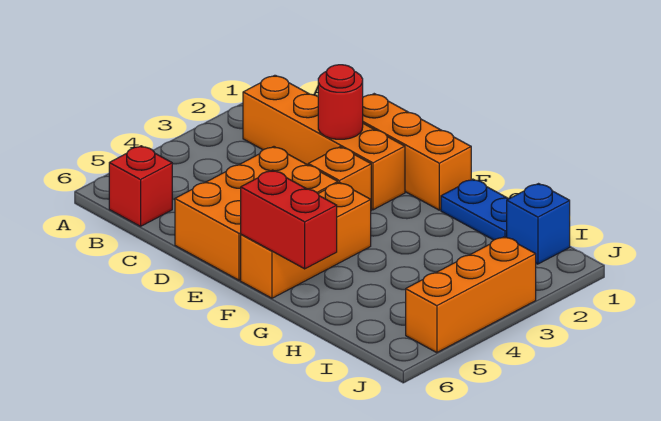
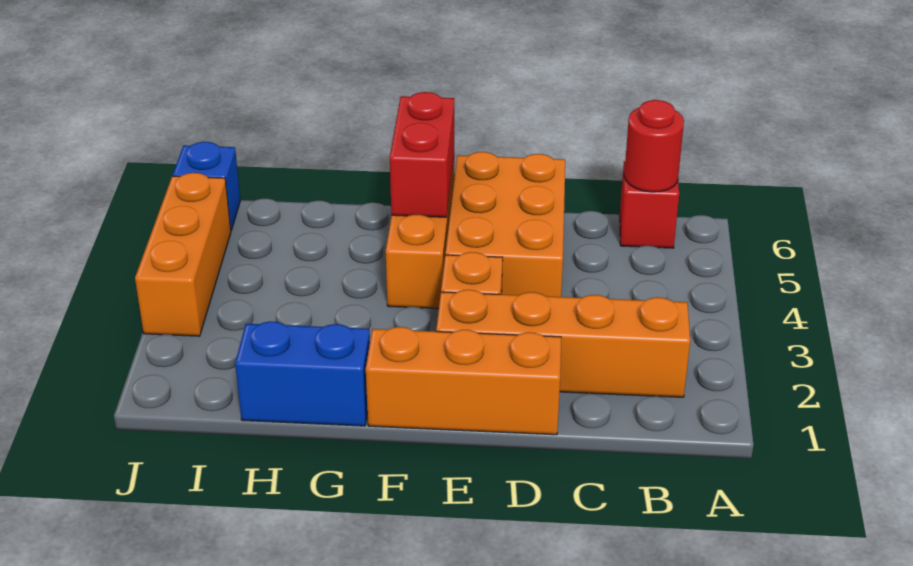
red round brick D2 level 2 -> red round brick B6 level 2
red brick F6:G6 level 2 -> red brick F5:F6 level 2
blue plate G1:H1 level 1 -> blue brick G1:H1 level 1
blue brick I1 level 1 -> blue brick J6 level 1

